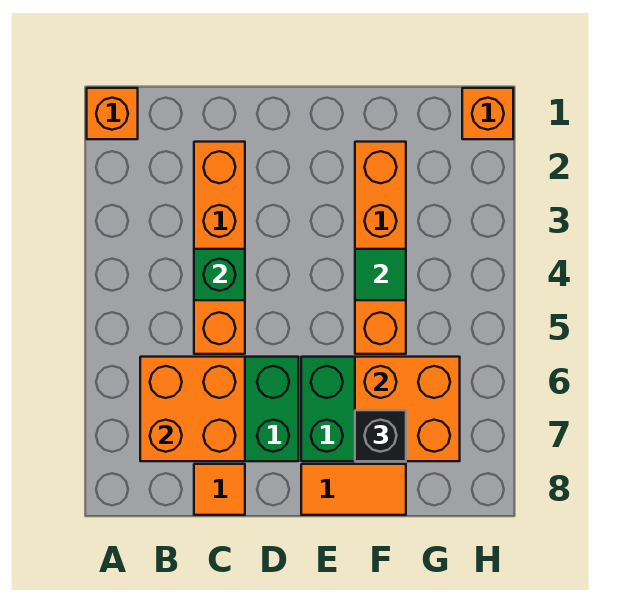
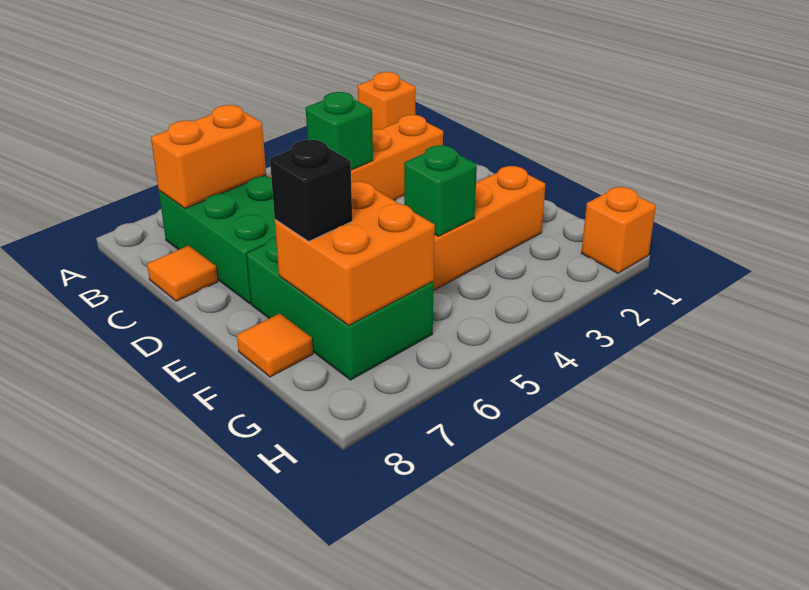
orange brick B6:C7 level 2 -> orange brick B6:B7 level 2
orange tile E8:F8 level 1 -> orange tile F8 level 1
green tile F4 level 2 -> green brick F4 level 2

